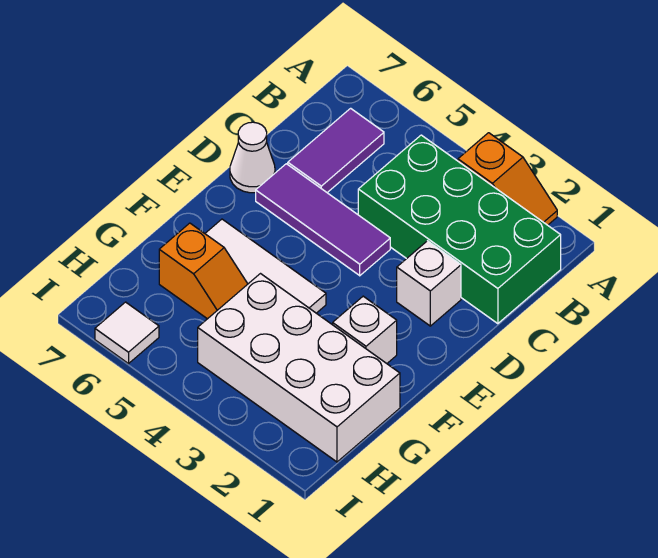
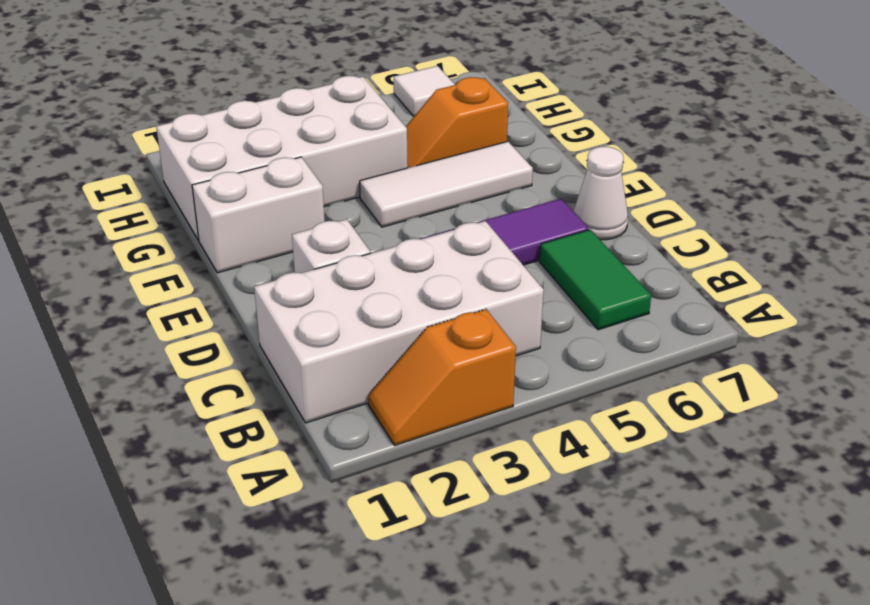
green brick B1:C4 level 1 -> white brick B1:C4 level 1
purple tile B6:C6 level 1 -> green tile B6:C6 level 1
white brick F2 level 1 -> white brick F1:F2 level 1

